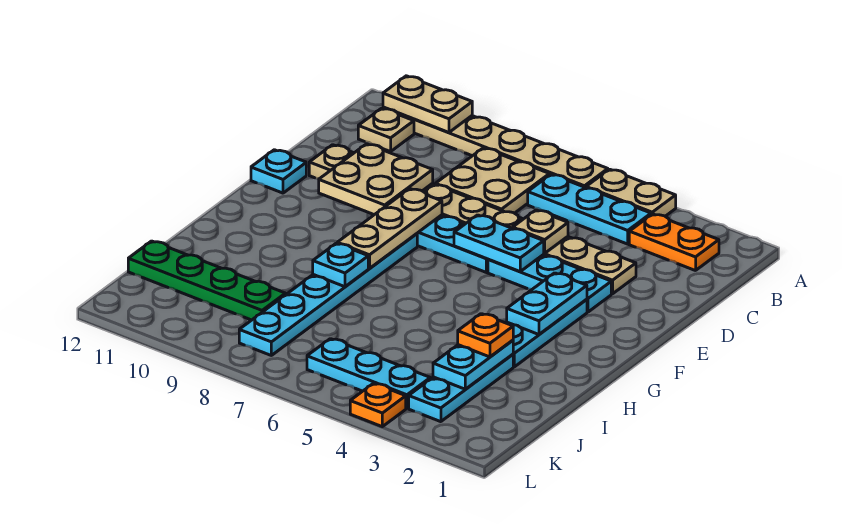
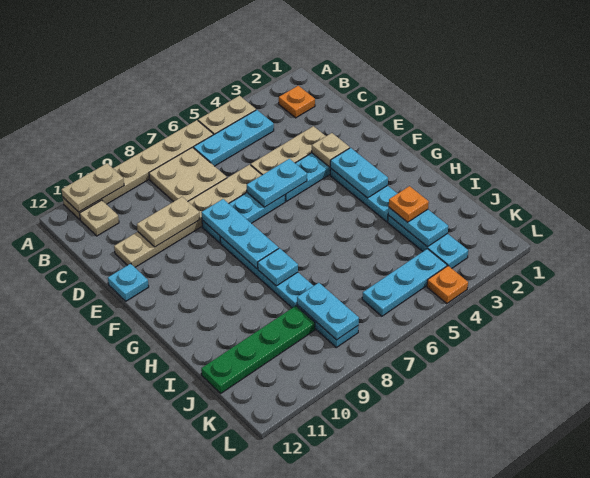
orange plate B2:B3 level 1 -> orange plate B2 level 1
tan plate D5 level 2 -> tan plate E3 level 2
tan plate D9:E10 level 2 -> tan plate D9:D10 level 2
tan plate E8:G8 level 2 -> cyan plate E8:G8 level 2
none -> cyan plate J8:K8 level 2

